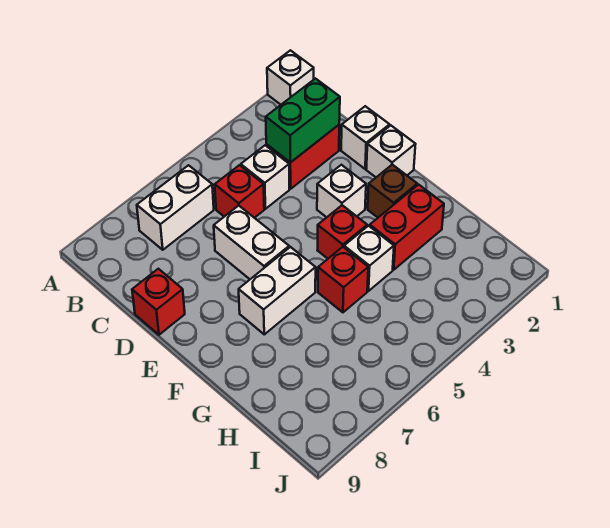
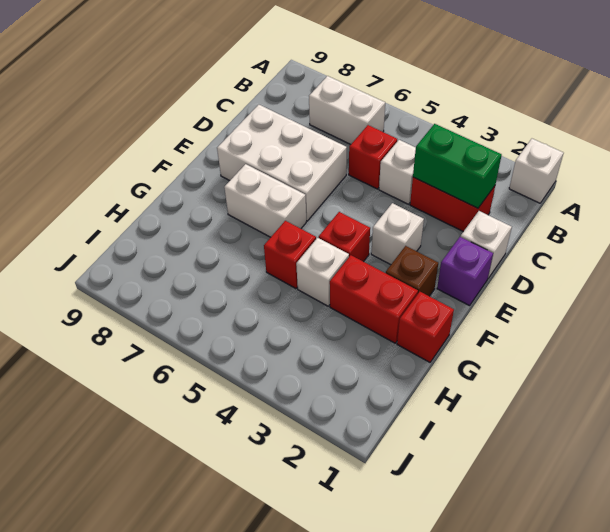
white brick D6:E6 level 1 -> white brick D6:E8 level 1
red brick D9 level 1 -> red brick G1 level 1
white brick E1 level 1 -> purple brick E1 level 1

